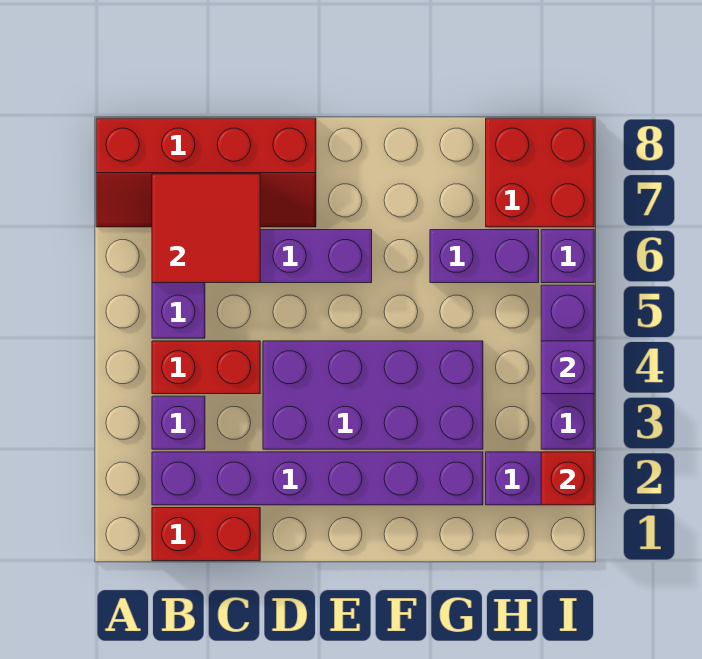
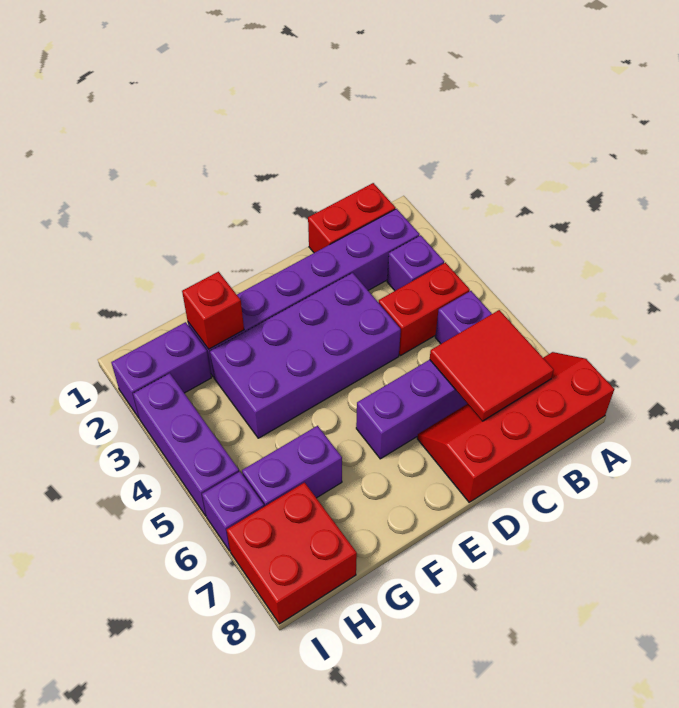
red brick I2 level 2 -> red brick G2 level 2
purple brick I4 level 2 -> none

